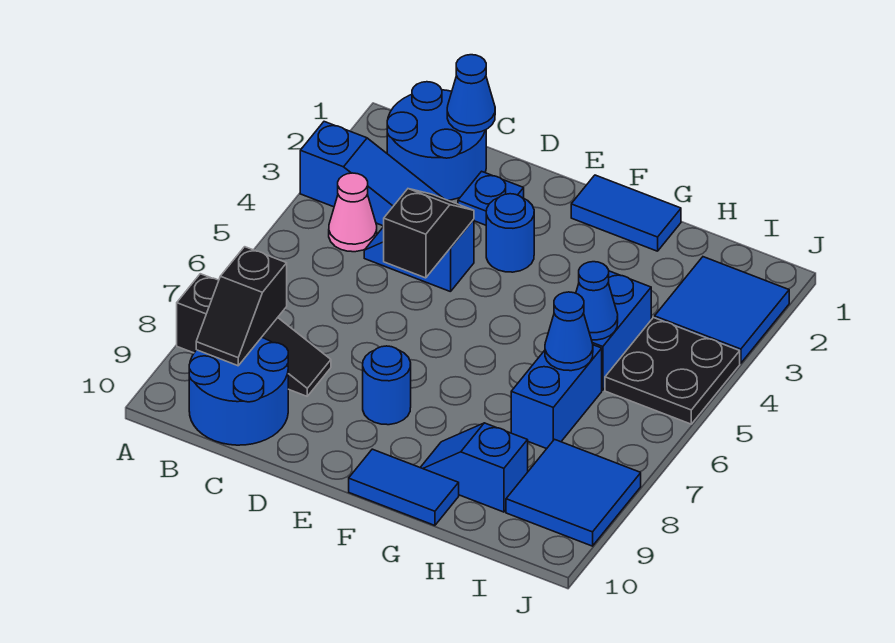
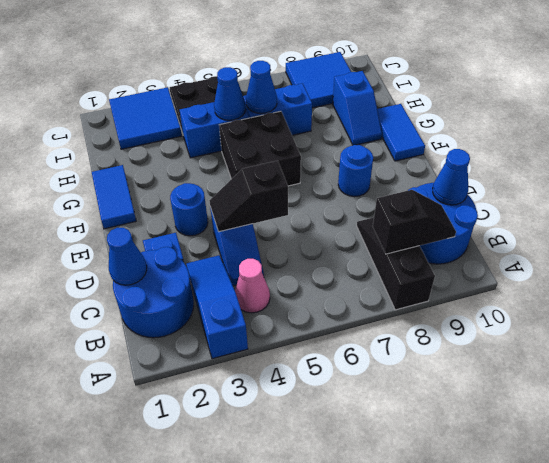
none -> blue cone C10 level 2
none -> black brick F5:G6 level 1

